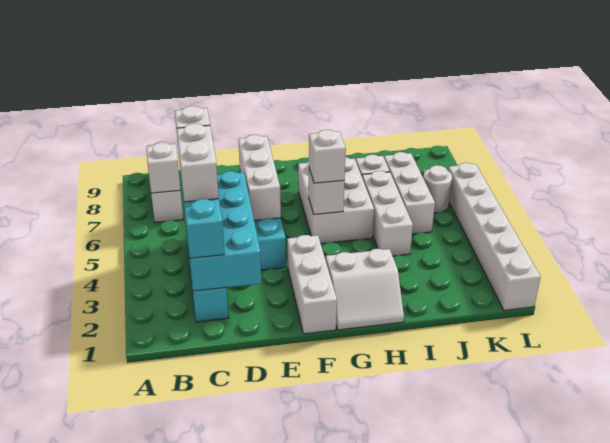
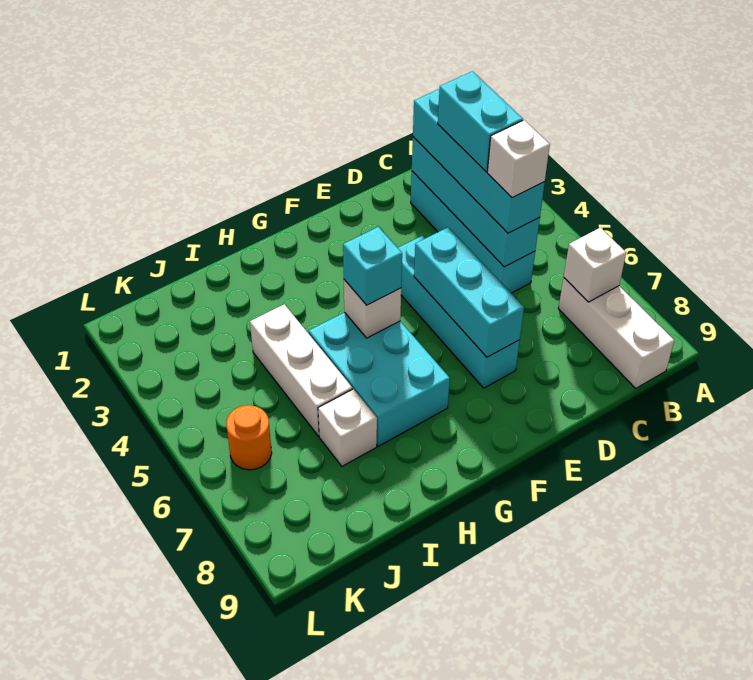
cyan brick C2:D5 level 2 -> cyan brick C2:C5 level 2
white brick C3:C4 level 4 -> cyan brick C3:C4 level 4
white brick E5:E7 level 2 -> cyan brick E5:E7 level 2
white brick F1:F3 level 1 -> none
white slope G1:H2 level 1 top 2 -> none
white brick G5:H7 level 1 -> cyan brick G5:H7 level 1
white brick G5 level 3 -> cyan brick G5 level 3
white brick J5:J7 level 1 -> none
white round brick K6 level 1 -> orange round brick K6 level 1
white brick L1:L6 level 1 -> none

